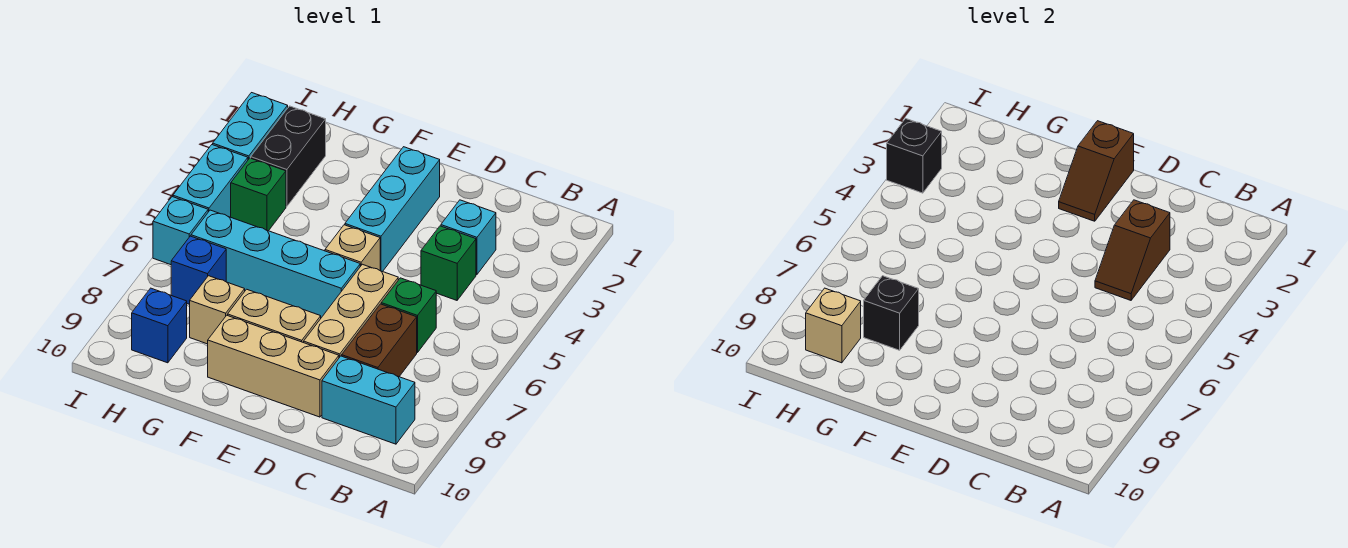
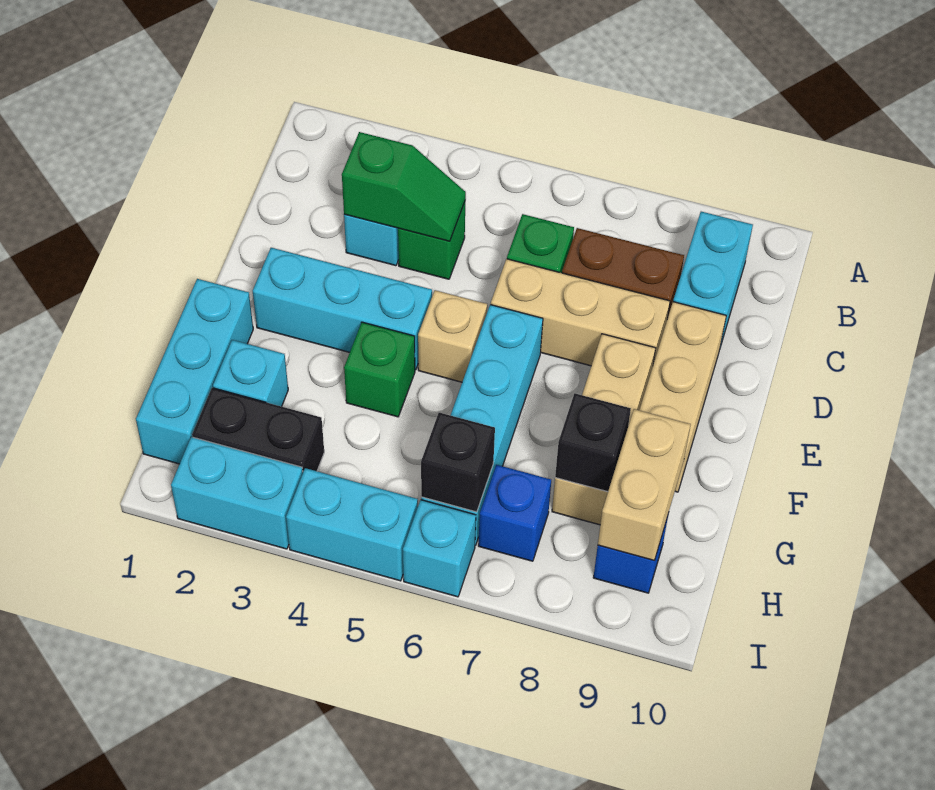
brown slope C3:C4 level 2 top 3 -> green slope C3:C4 level 2 top 3
brown slope E1:E2 level 2 top 1 -> none
none -> cyan brick F1:H1 level 1
none -> cyan brick G2 level 1
green brick H4 level 1 -> green brick F4 level 1
tan brick H9 level 2 -> tan brick G9:H9 level 2
black brick I3 level 2 -> black brick H6 level 2

